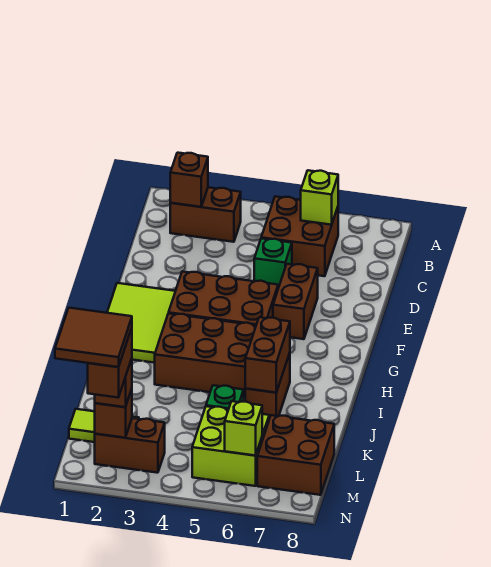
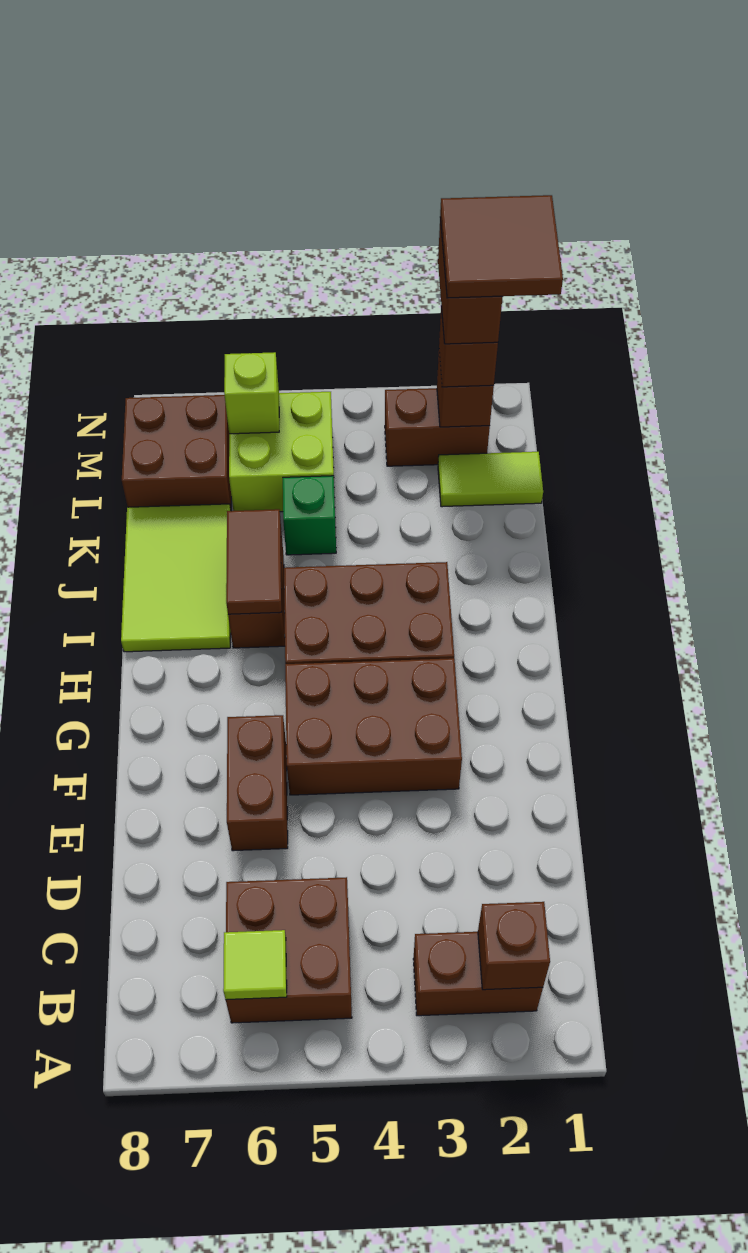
lime brick B6 level 2 -> lime tile B6 level 2
green brick D5 level 1 -> none
lime tile F1:H2 level 1 -> lime tile I7:K8 level 1
brown brick I6:J6 level 2 -> brown tile I6:J6 level 2

